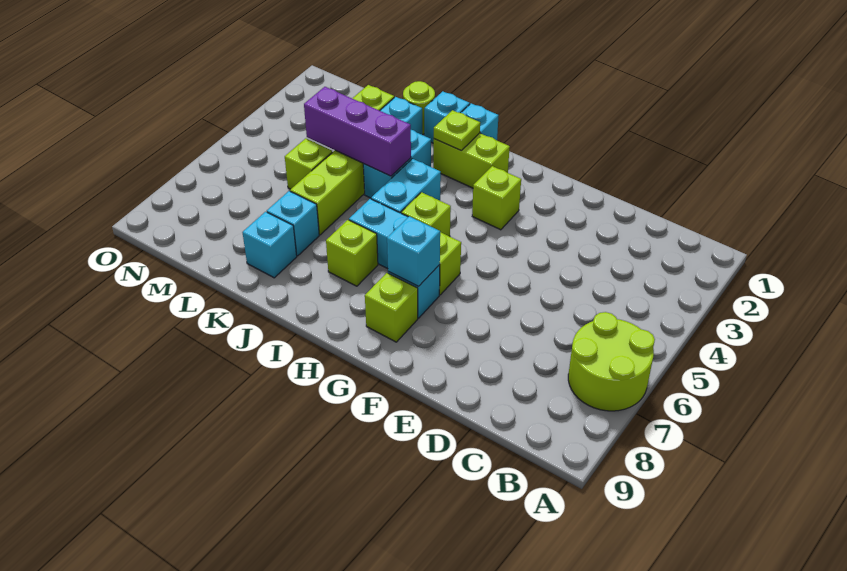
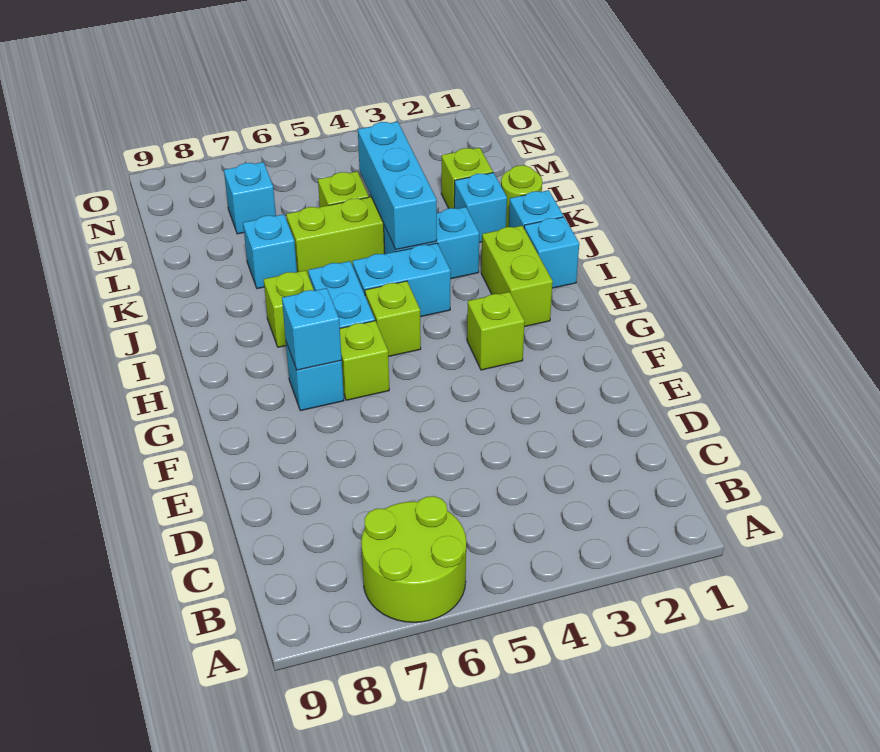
lime brick G8 level 1 -> none
lime plate I2 level 2 -> none
purple brick J4:L4 level 2 -> cyan brick J4:L4 level 2
cyan brick K8 level 1 -> cyan brick M7 level 1

